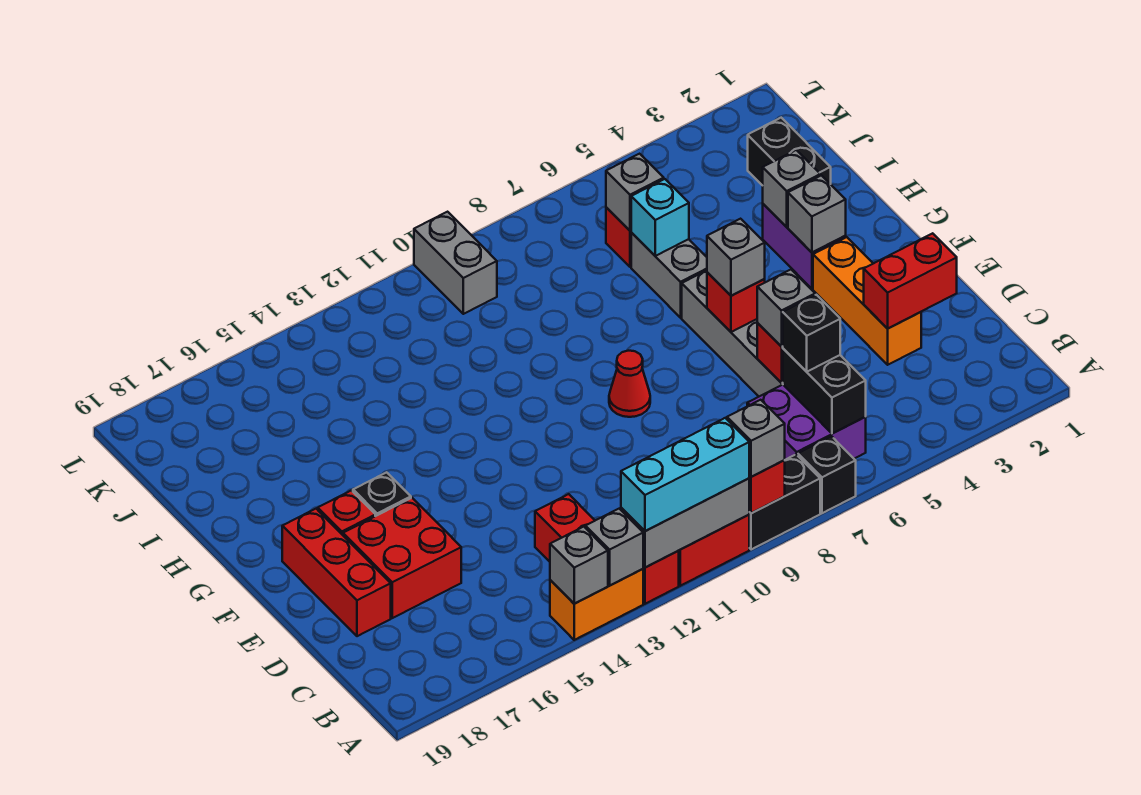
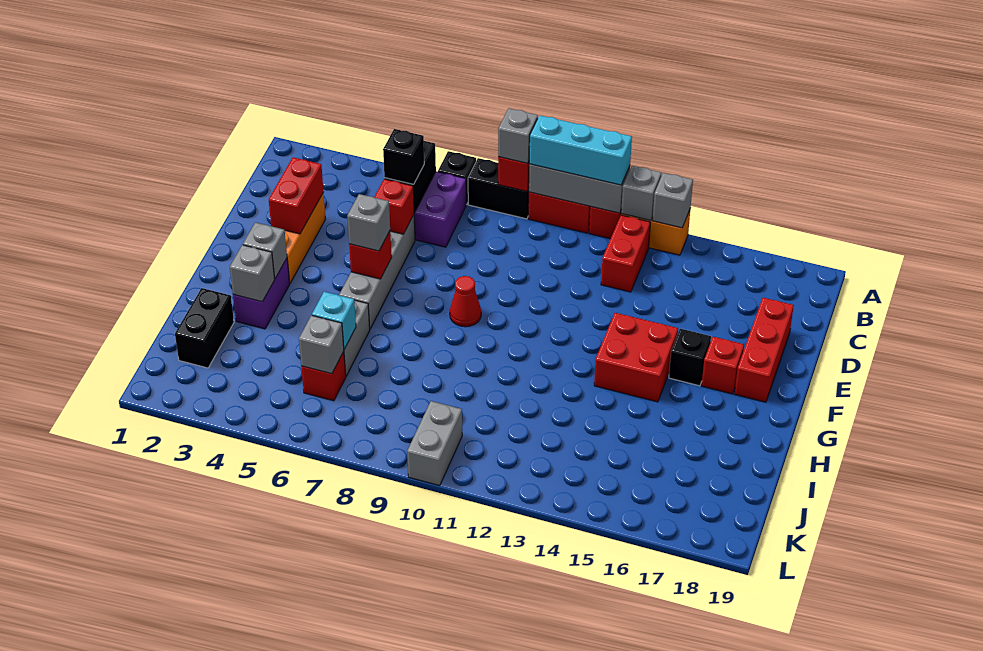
red brick D2:D3 level 2 -> red brick D3:E3 level 2
grey brick D6 level 3 -> none
red brick D16:E17 level 1 -> red brick F14:G15 level 1

